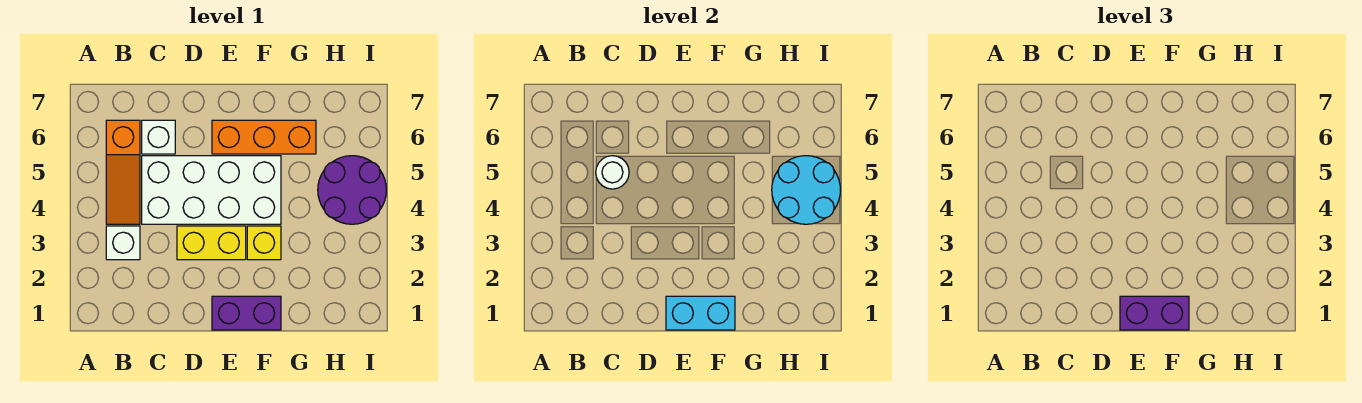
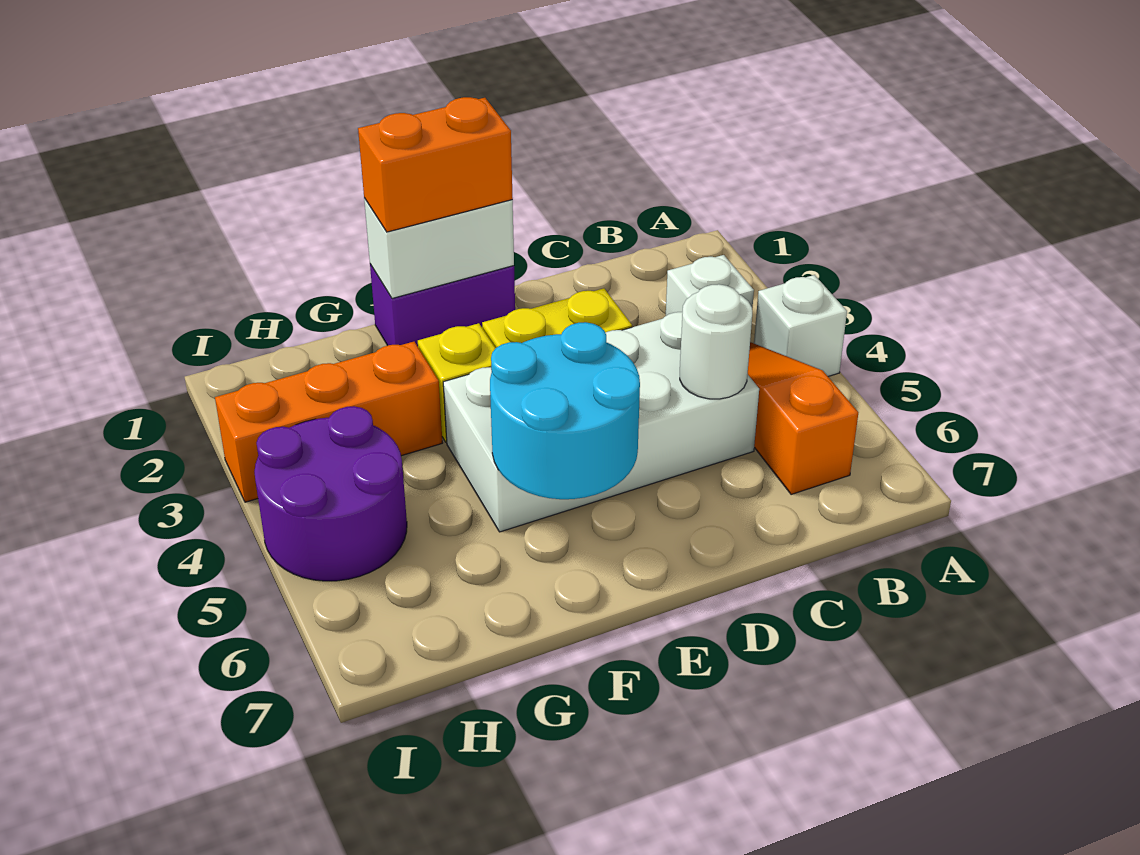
white brick C6 level 1 -> white brick A4 level 1
cyan brick E1:F1 level 2 -> white brick E1:F1 level 2
purple brick E1:F1 level 3 -> orange brick E1:F1 level 3
orange brick E6:G6 level 1 -> orange brick G3:I3 level 1
cyan round brick H4:I5 level 2 -> cyan round brick E5:F6 level 2

